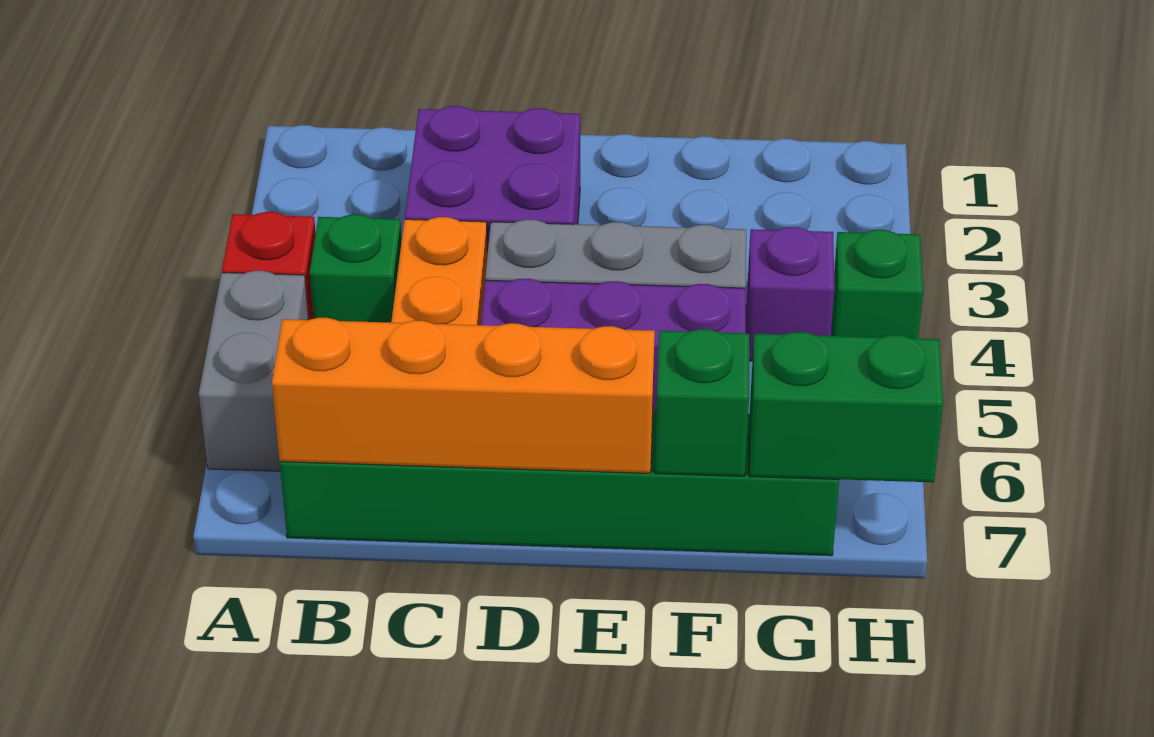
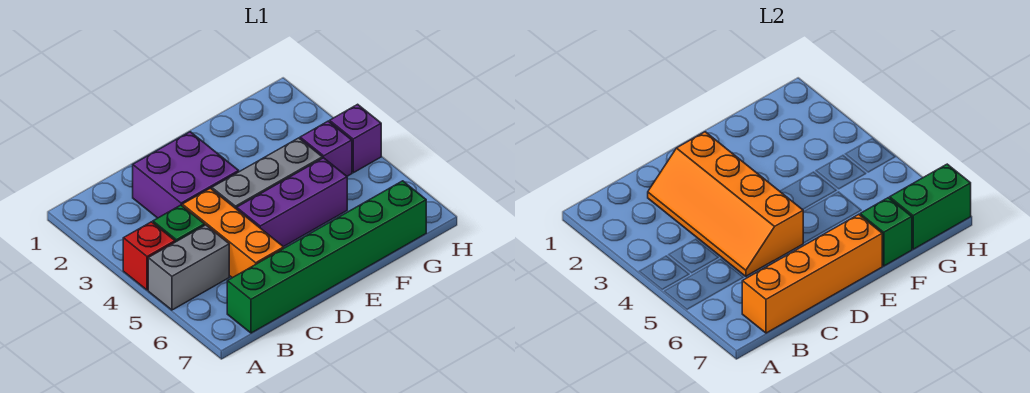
grey brick A5:A6 level 1 -> grey brick A5:B5 level 1
none -> orange slope C2:D5 level 2 top D
green brick H4 level 1 -> purple brick H4 level 1

